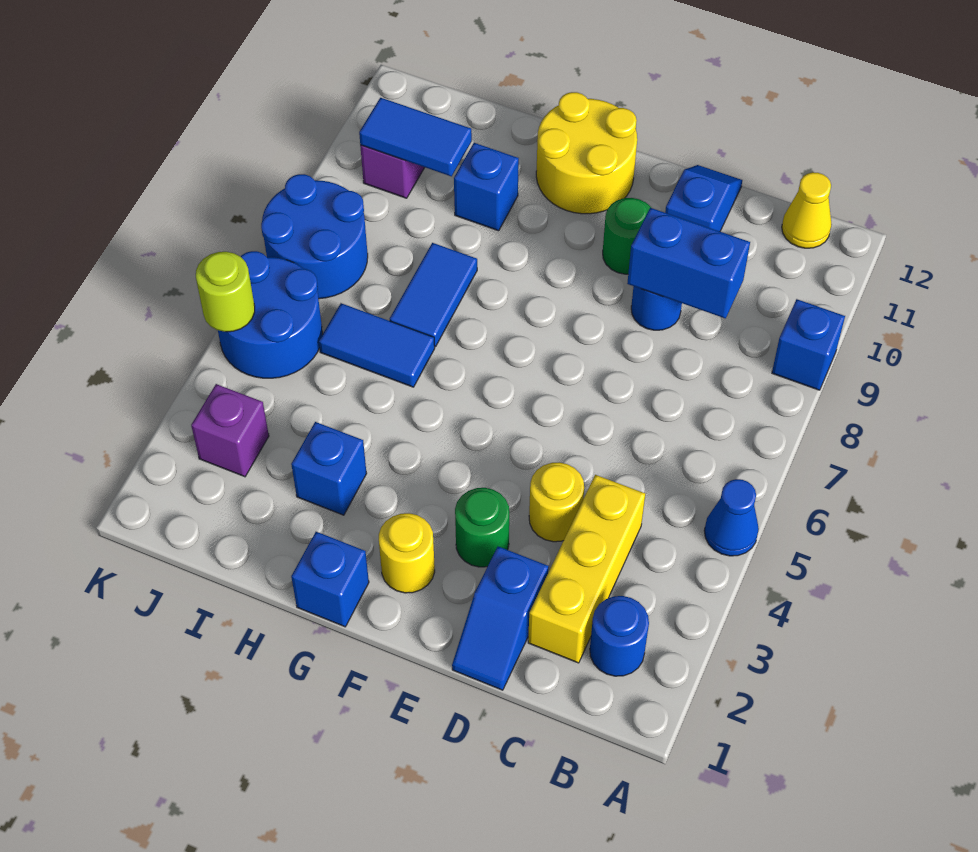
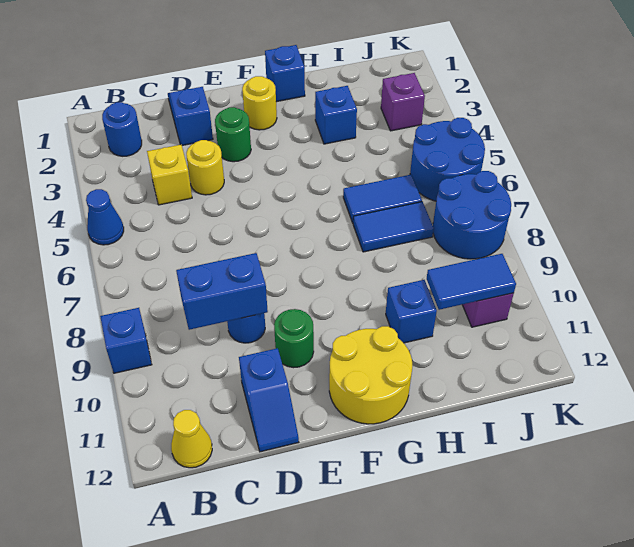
yellow brick C2:C4 level 1 -> yellow brick C4 level 1
blue tile H7:H8 level 1 -> blue tile H7:I7 level 1
lime round brick K5 level 2 -> none

